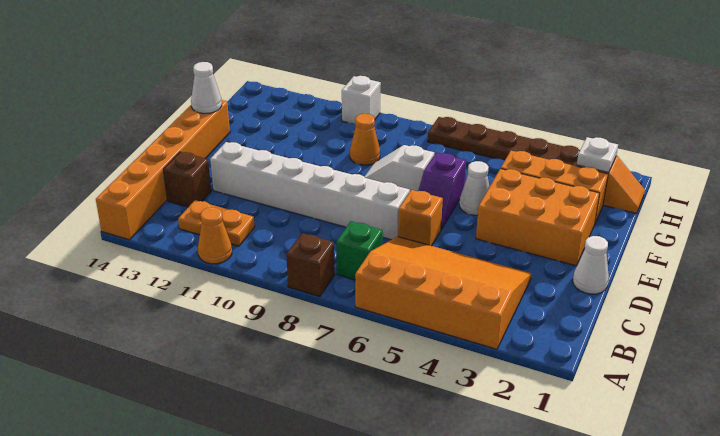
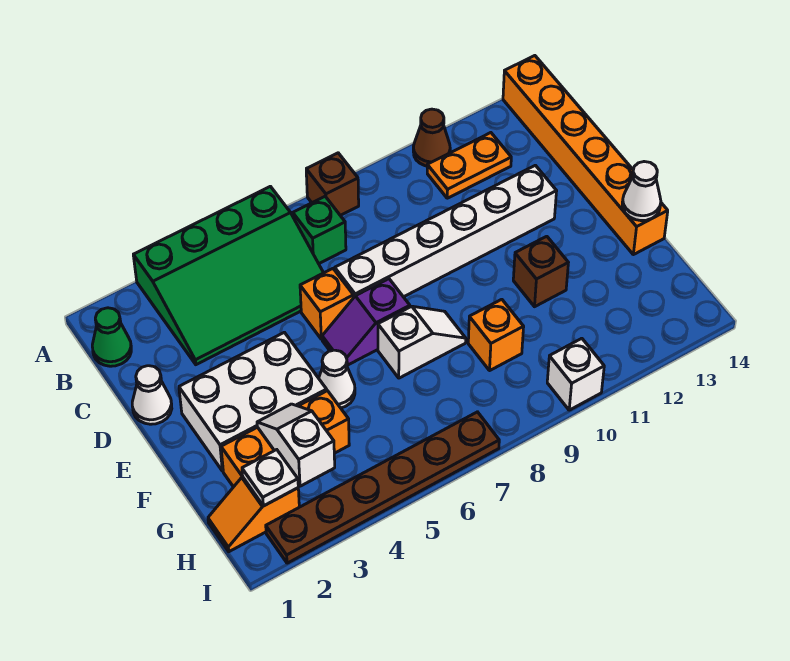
orange slope A3:C6 level 1 top A -> green slope A3:C6 level 1 top A
orange cone A11 level 1 -> brown cone A11 level 1
none -> green cone B1 level 1
brown brick C13 level 1 -> brown brick F11 level 1
orange brick E2:F4 level 1 -> white brick E2:F4 level 1
purple slope E6:F6 level 1 top F -> purple slope E6:E7 level 1 top 7
none -> white slope G3:H3 level 2 top H
orange cone G9 level 1 -> orange brick G9 level 1

